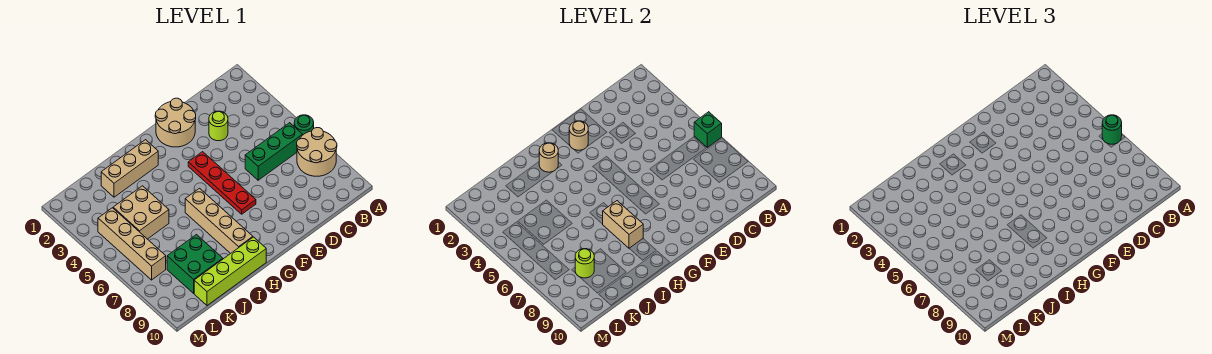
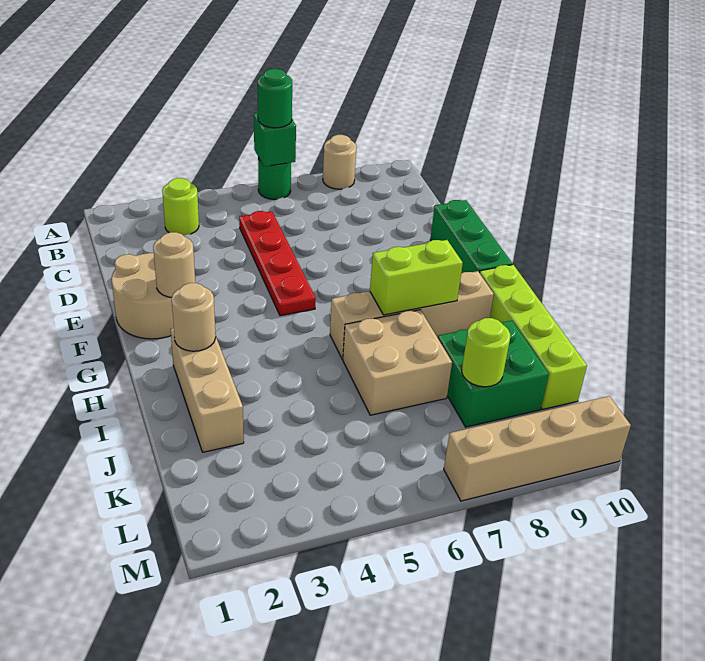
tan round brick A7:B8 level 1 -> tan round brick A8 level 1
green brick B6:D6 level 1 -> green brick E10:G10 level 1
lime round brick D3 level 1 -> lime round brick B3 level 1
red plate F4:F7 level 1 -> red plate C5:F5 level 1
tan brick H7:H8 level 2 -> lime brick H7:H8 level 2
tan brick J4:K5 level 1 -> tan brick I6:J7 level 1
tan brick L4:L7 level 1 -> tan brick M7:M10 level 1

